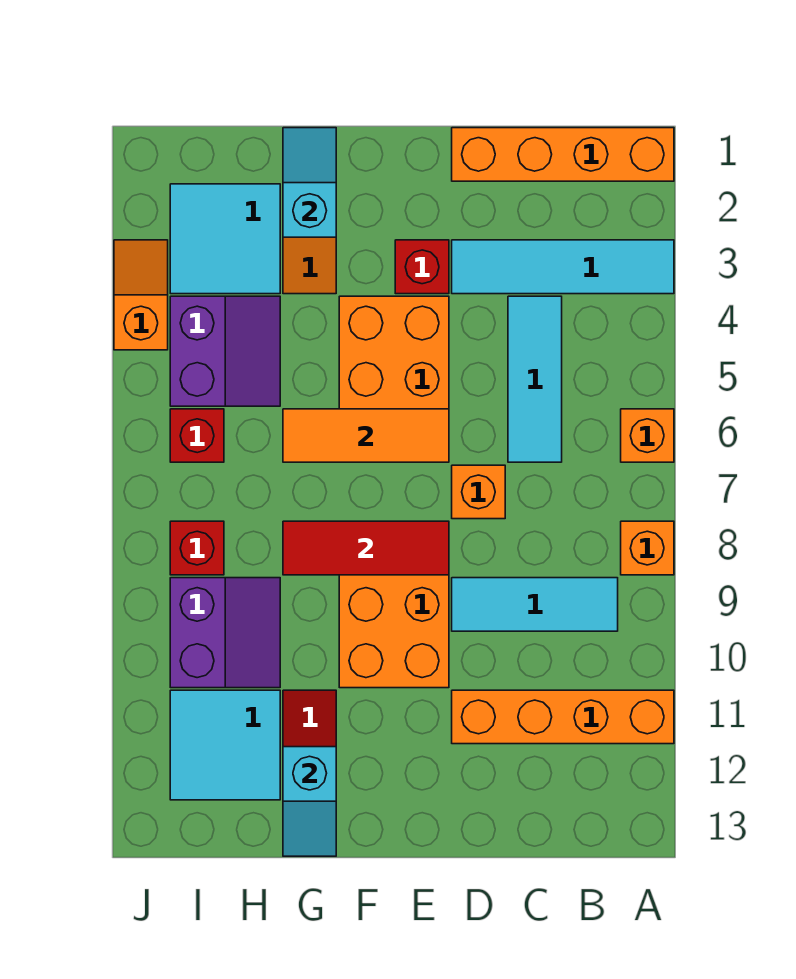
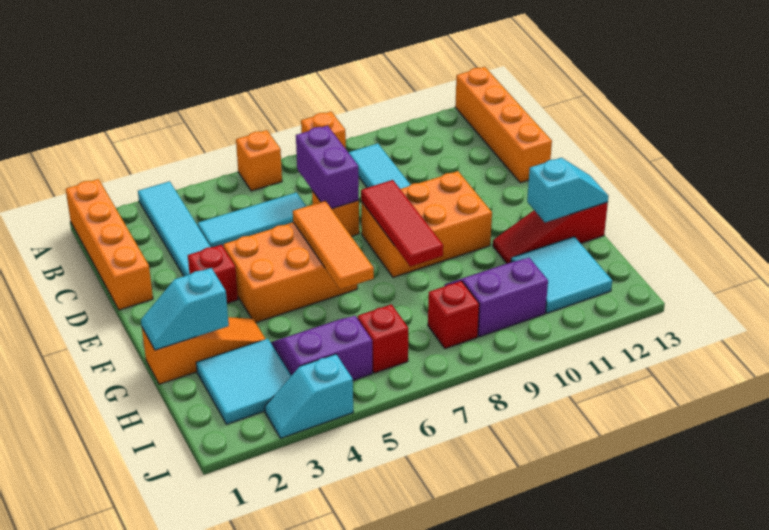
orange brick A11:D11 level 1 -> orange brick A13:D13 level 1
none -> purple brick C7:D7 level 2
orange slope J3:J4 level 1 top 4 -> cyan slope J3:J4 level 1 top 4

